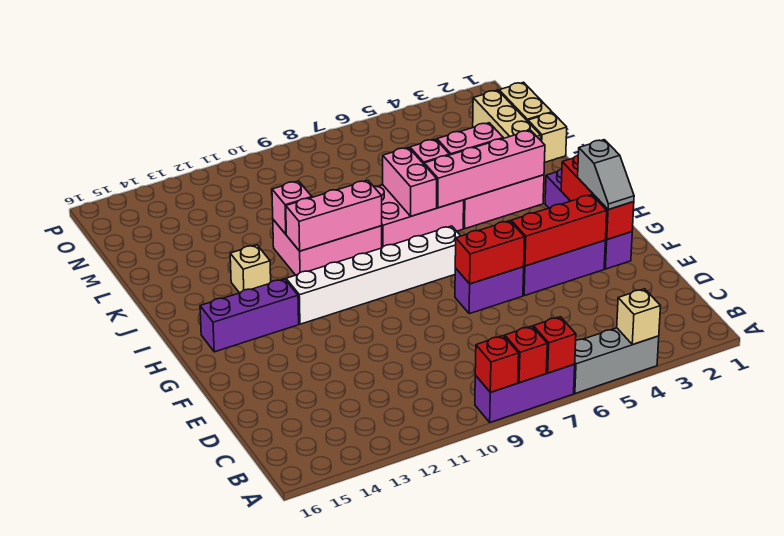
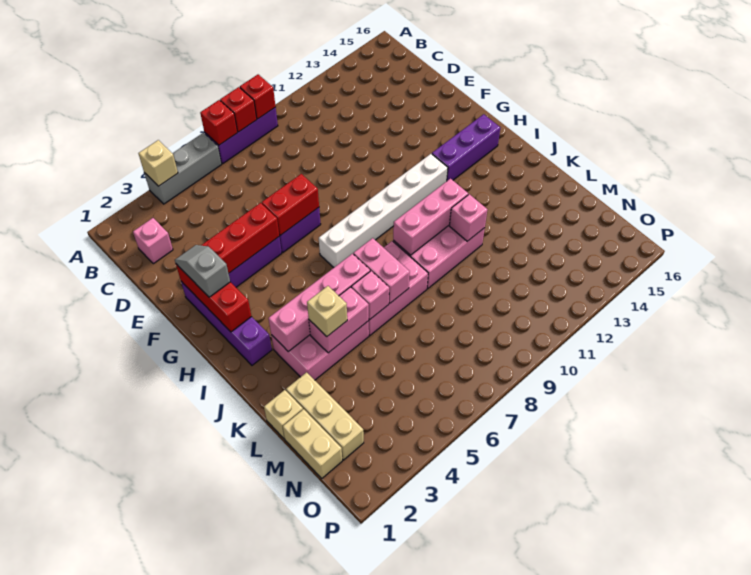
none -> pink brick C2 level 1
tan brick J13 level 1 -> tan brick K4 level 3

